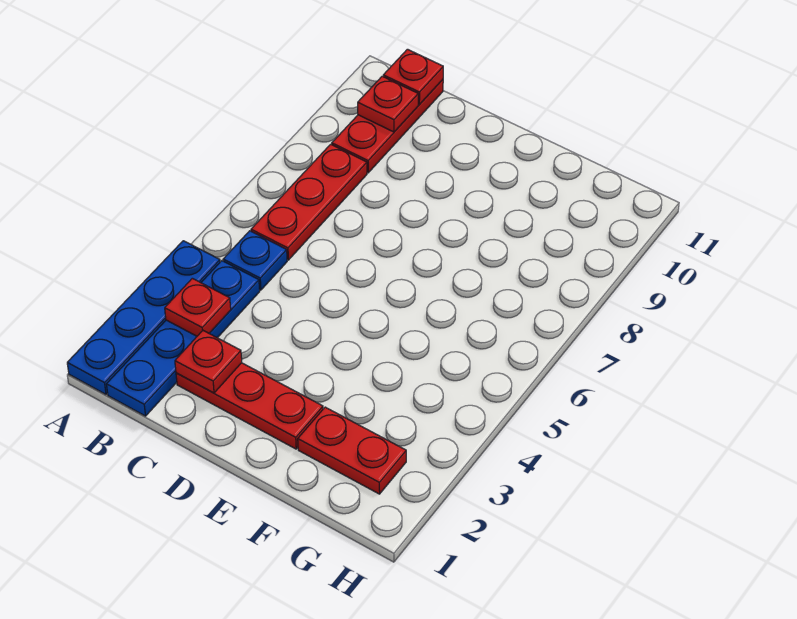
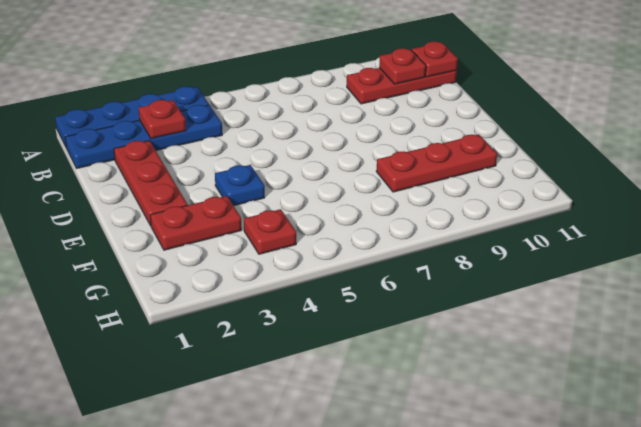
blue plate B5 level 1 -> blue plate E4 level 1
red plate B6:B8 level 1 -> red plate F8:F10 level 1
red plate C2 level 2 -> red plate G4 level 1
red plate F2:G2 level 1 -> red plate F2:F3 level 1

